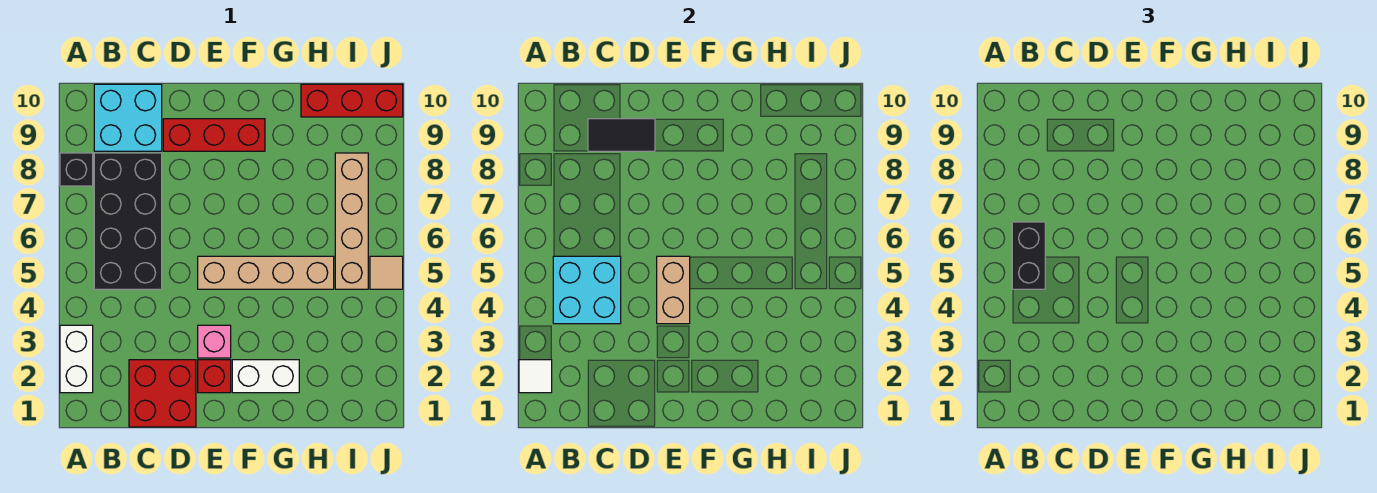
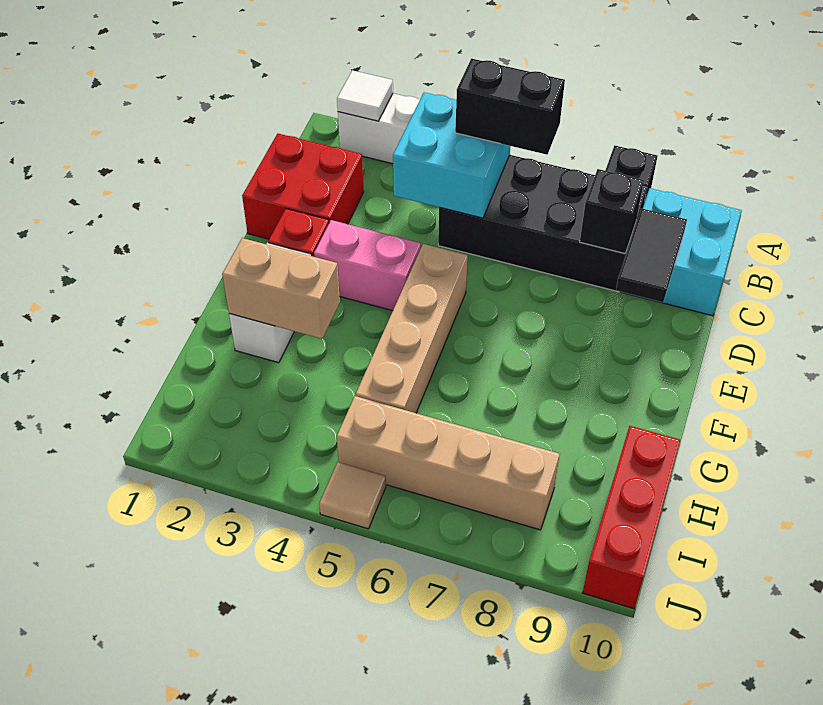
none -> black brick C8 level 2
red brick D9:F9 level 1 -> none
pink brick E3 level 1 -> pink brick E3:E4 level 1
tan brick E4:E5 level 2 -> tan brick G2:G3 level 2

